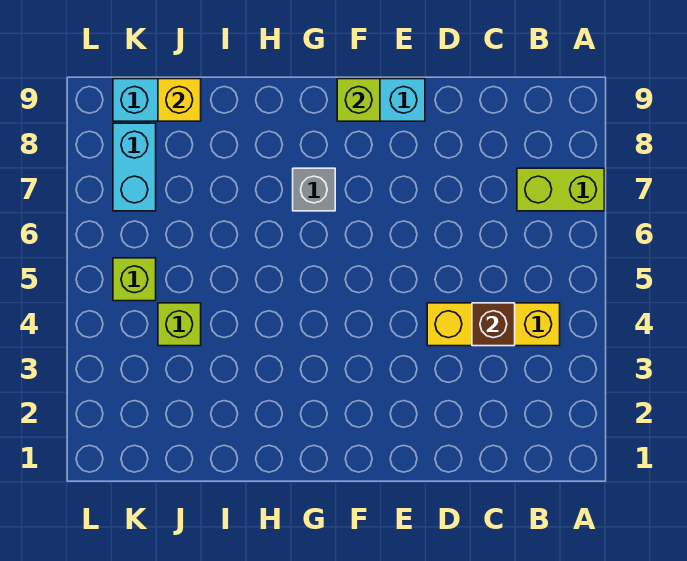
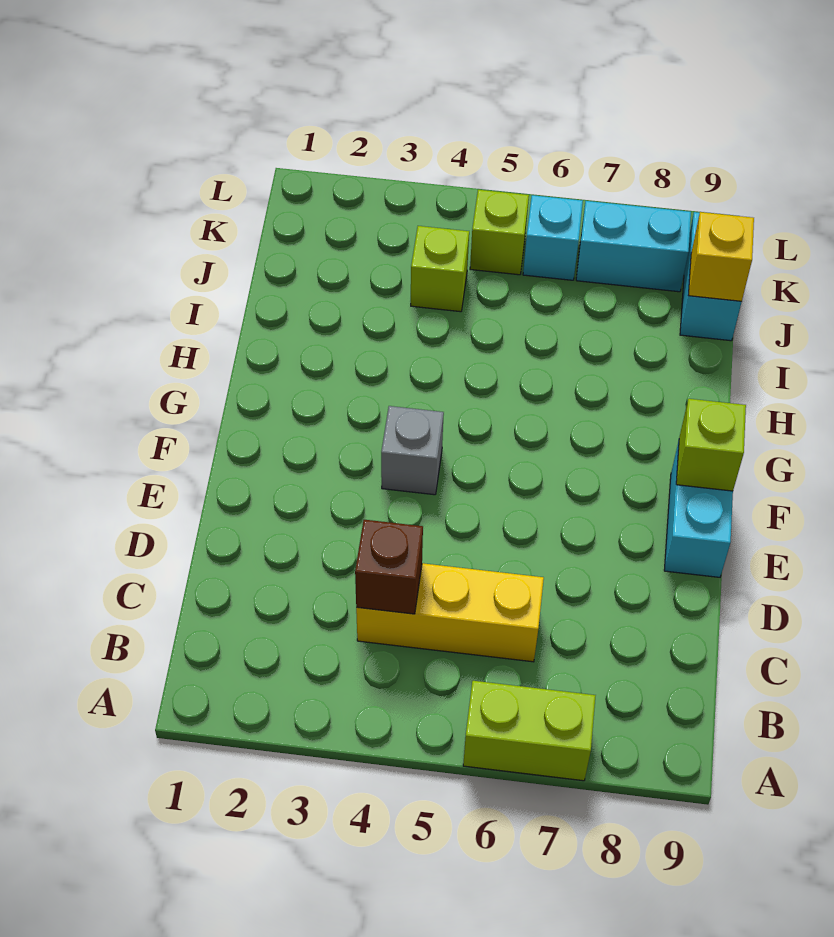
lime brick A7:B7 level 1 -> lime brick A6:A7 level 1
yellow brick B4:D4 level 1 -> yellow brick C4:C6 level 1
grey brick G7 level 1 -> grey brick F4 level 1
none -> cyan brick K6 level 1

